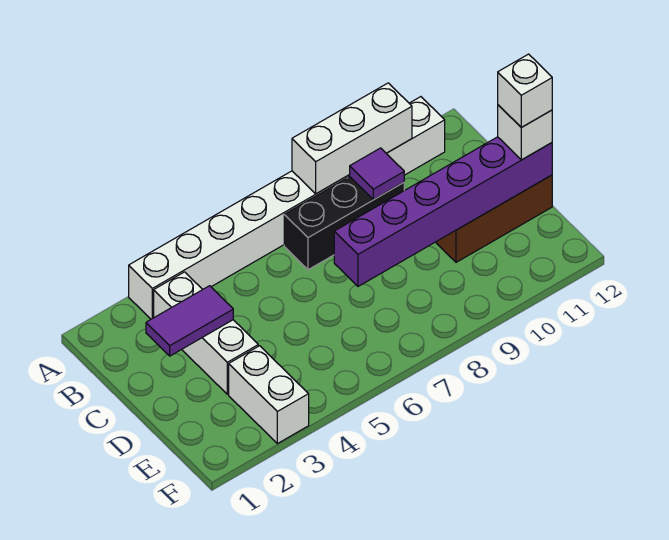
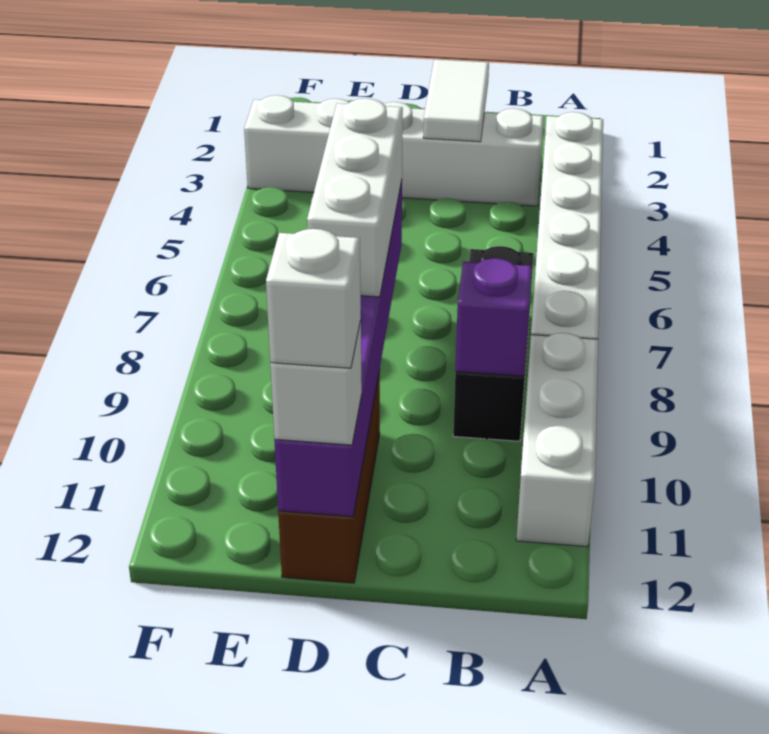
white brick A8:A10 level 2 -> white brick D7:D9 level 3
purple tile B9 level 2 -> purple brick B9 level 2
purple tile C2:C3 level 2 -> white tile C2:C3 level 2

